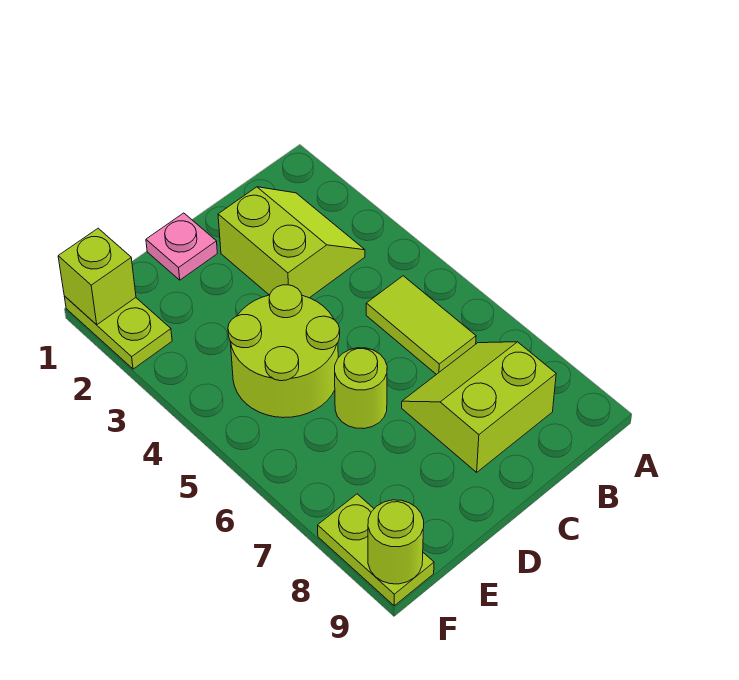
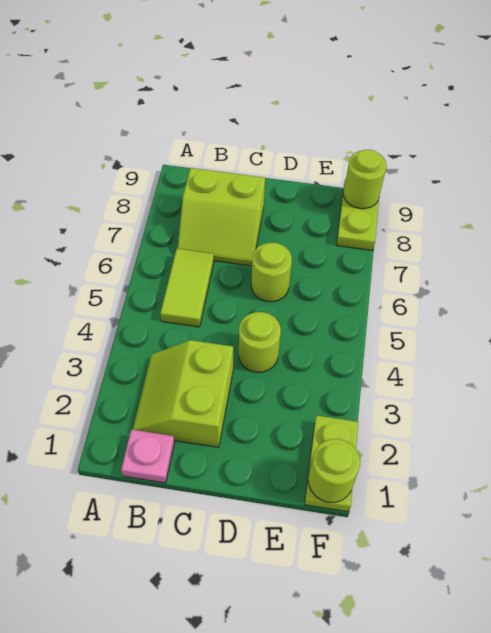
pink plate D1 level 1 -> pink plate B1 level 1
lime round brick D4:E5 level 1 -> lime round brick D4 level 1
lime brick F1 level 2 -> lime round brick F1 level 2

